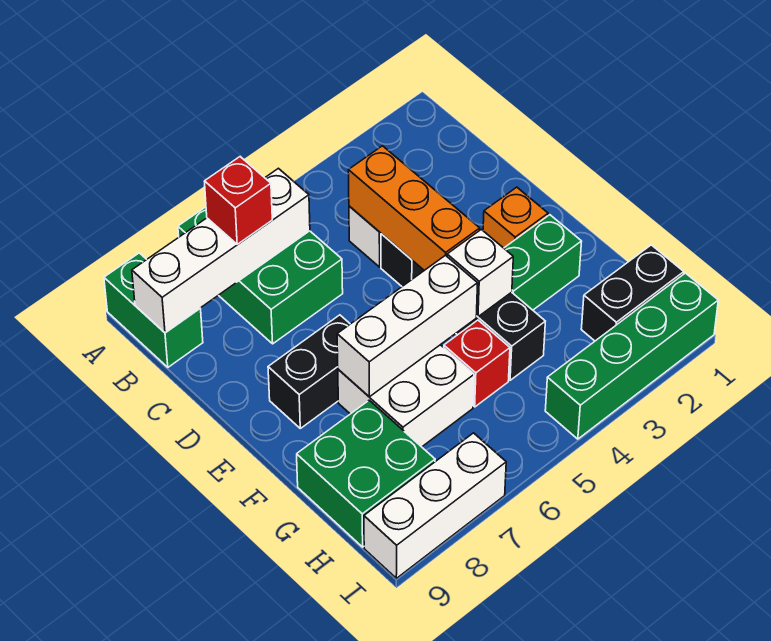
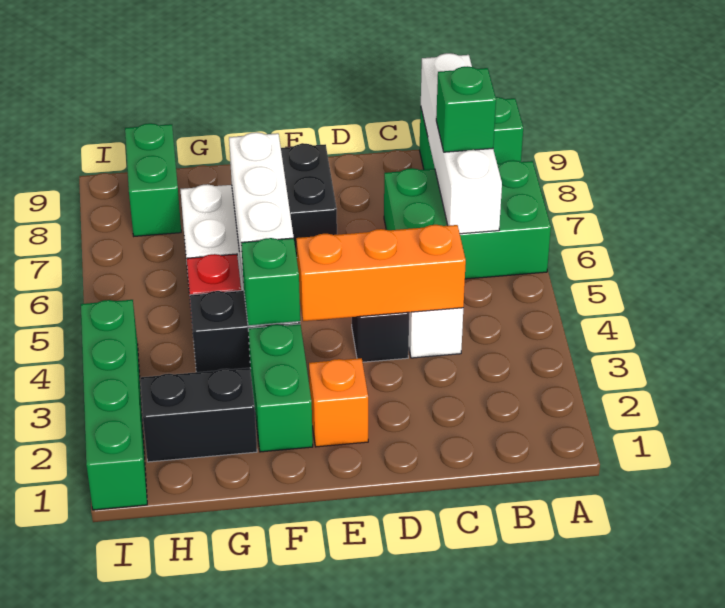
red brick B7 level 3 -> green brick B7 level 3
white brick F4 level 2 -> green brick F4 level 2
green brick G8:H9 level 1 -> green brick H8:H9 level 1
black brick H1:H2 level 1 -> black brick G2:H2 level 1
white brick I7:I9 level 1 -> none

